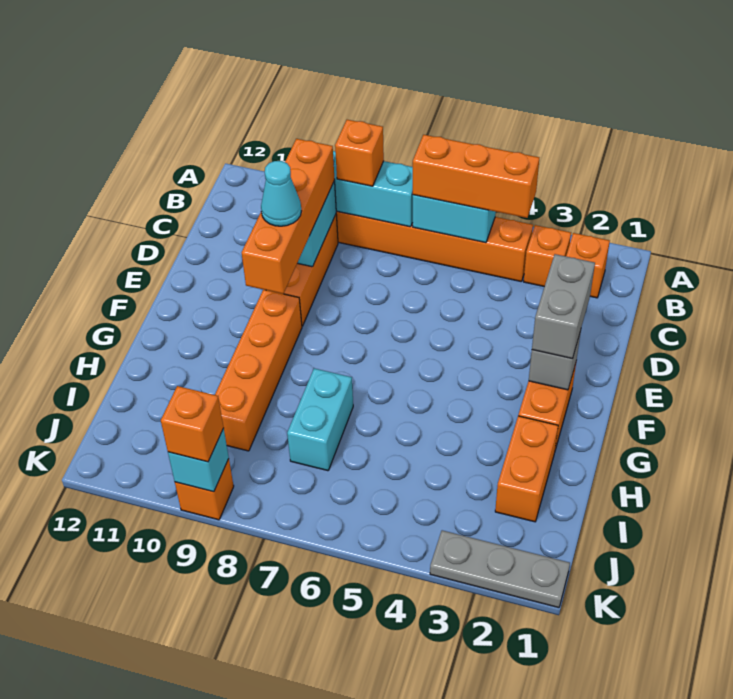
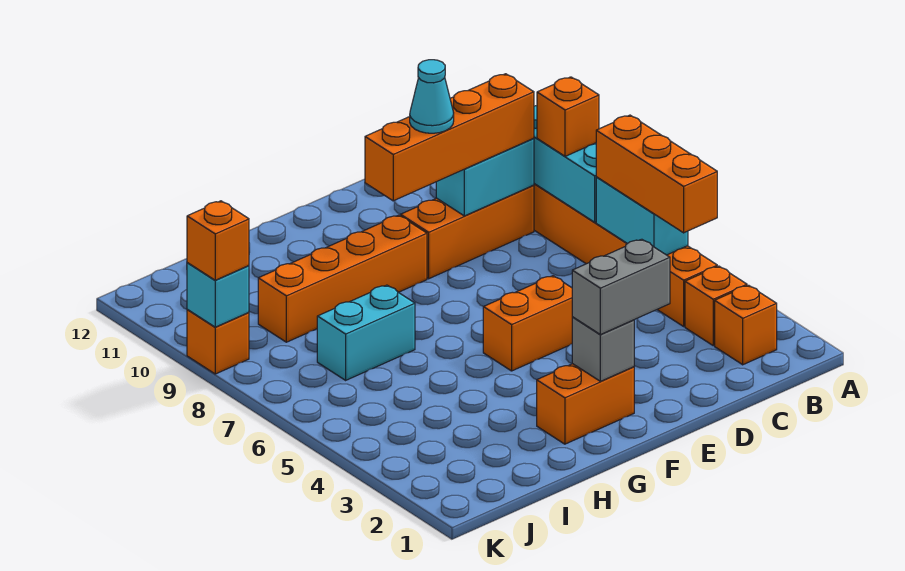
orange brick H2:I2 level 1 -> orange brick E5:F5 level 1
grey plate K1:K3 level 1 -> none

